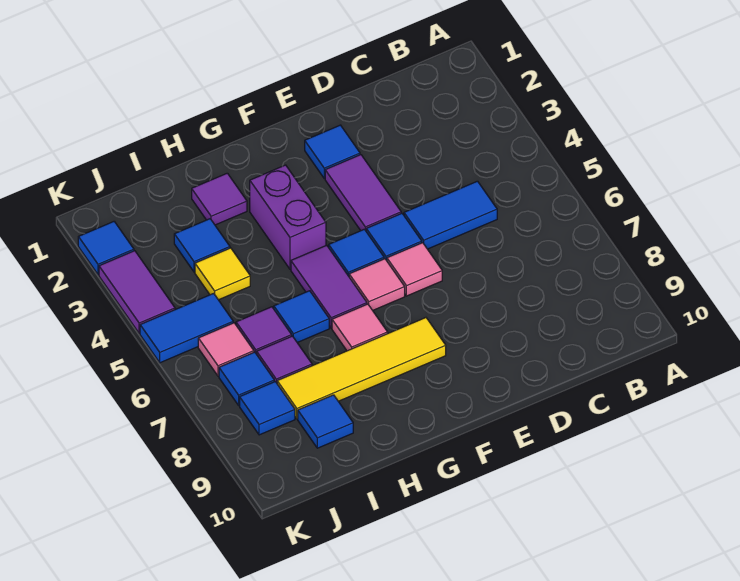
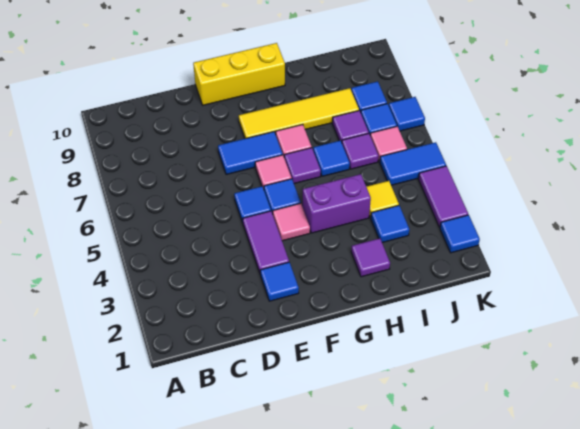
blue tile C5:D5 level 1 -> blue tile E7:F7 level 1
pink tile E6 level 1 -> pink tile F4 level 1
none -> yellow brick E10:G10 level 1
purple brick G3:G4 level 1 -> purple brick G4:H4 level 1
purple tile G5:G6 level 1 -> purple tile G6 level 1
blue tile I9 level 1 -> blue tile K7 level 1

